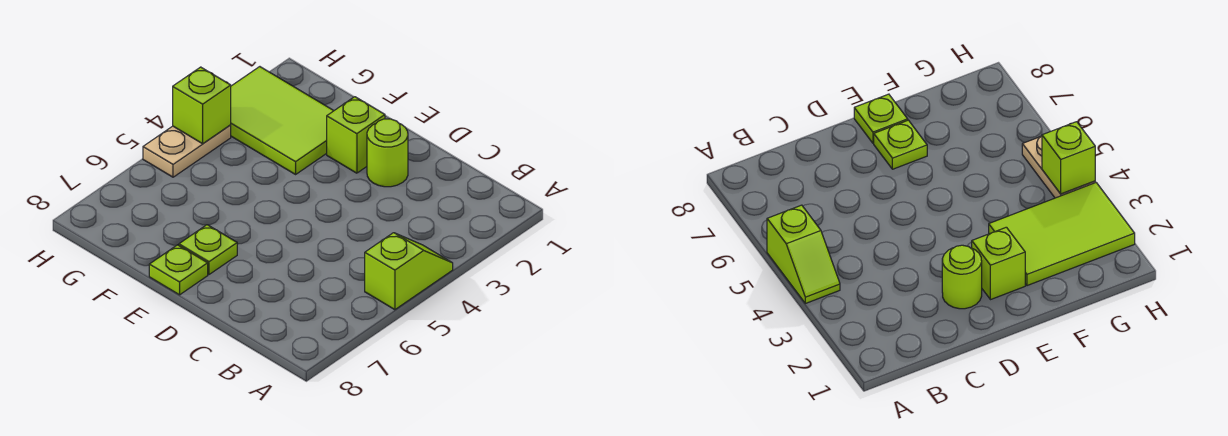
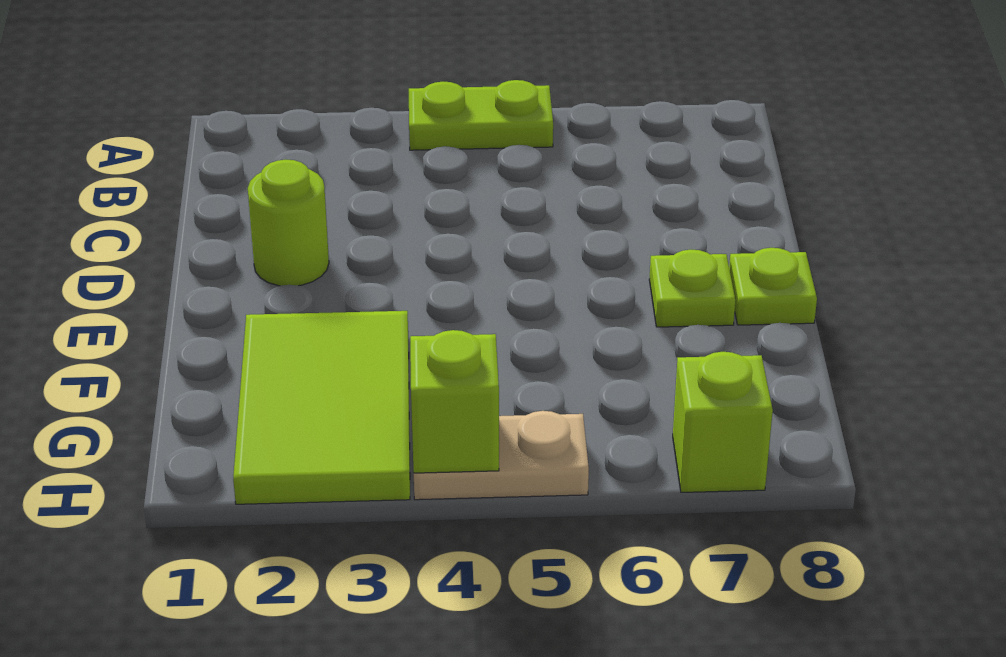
lime slope A4:A5 level 1 top 5 -> lime plate A4:A5 level 1
lime brick E2 level 1 -> lime brick H7 level 1

